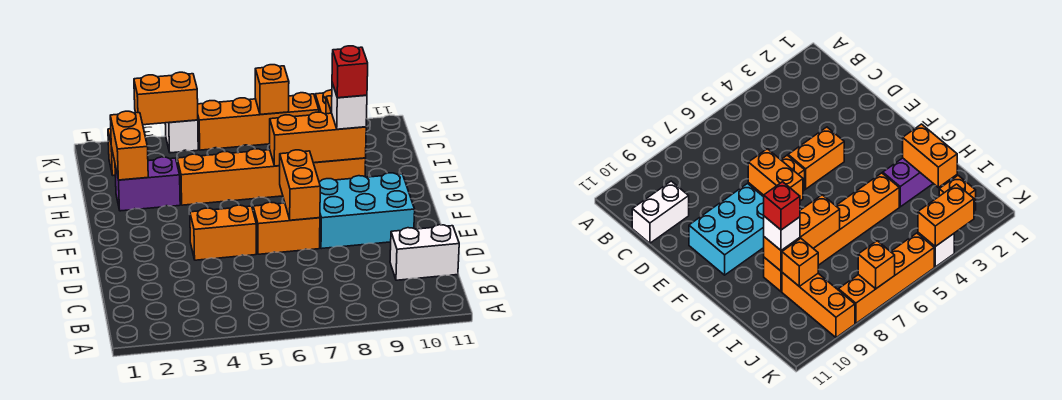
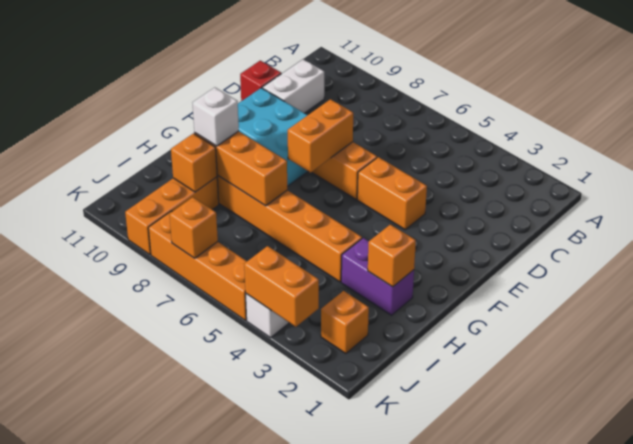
white brick C10:C11 level 1 -> white brick C10:D10 level 1
orange brick H2:I2 level 2 -> orange brick H2 level 2
red brick H9 level 4 -> red brick D11 level 1

